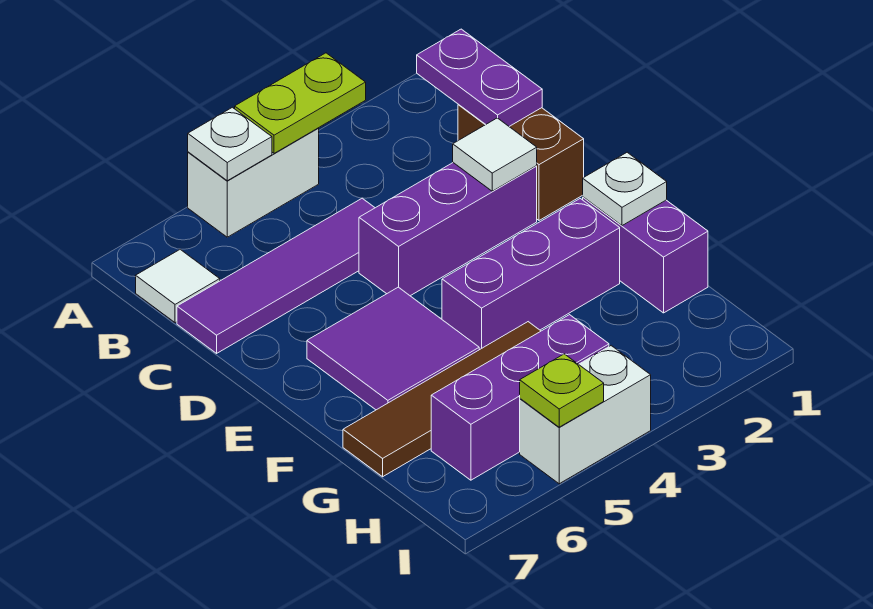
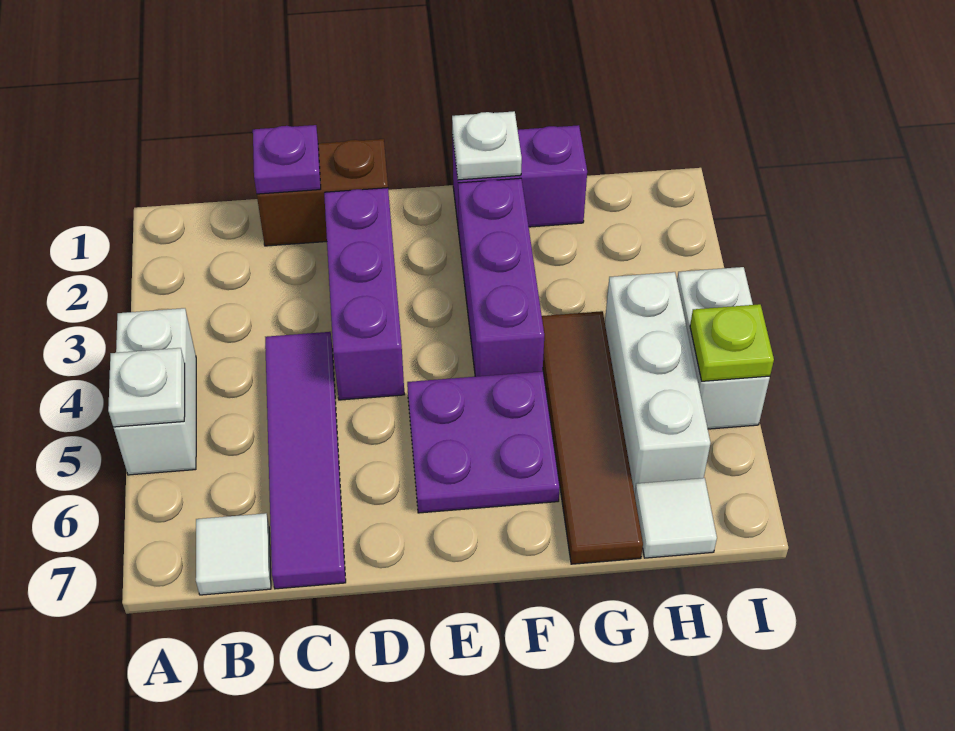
lime plate A3:A4 level 2 -> none
purple plate B1:C1 level 2 -> purple plate C1 level 2
white tile D2 level 2 -> white tile H7 level 1
purple tile E5:F6 level 1 -> purple plate E5:F6 level 1
purple brick H4:H6 level 1 -> white brick H4:H6 level 1

